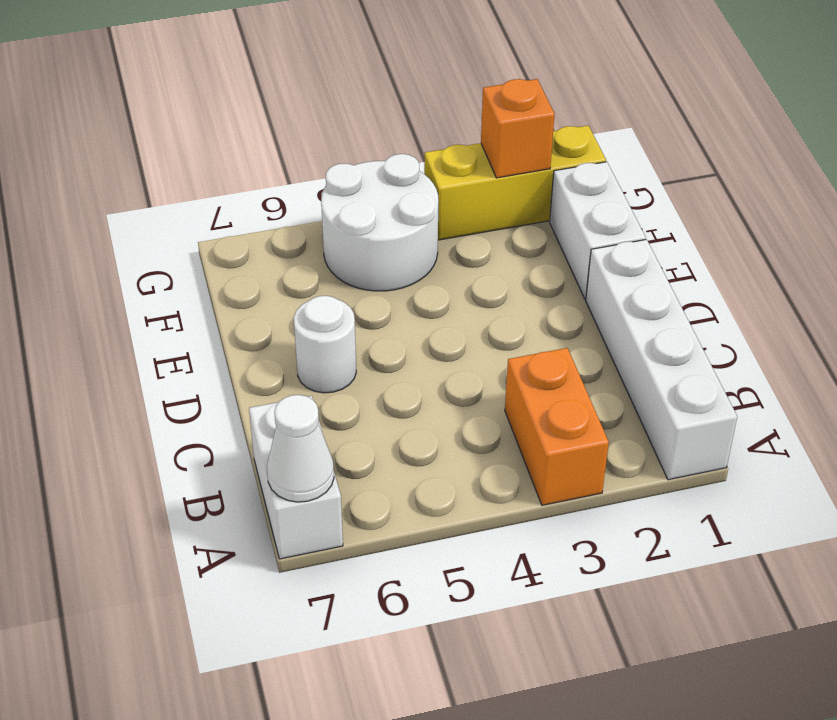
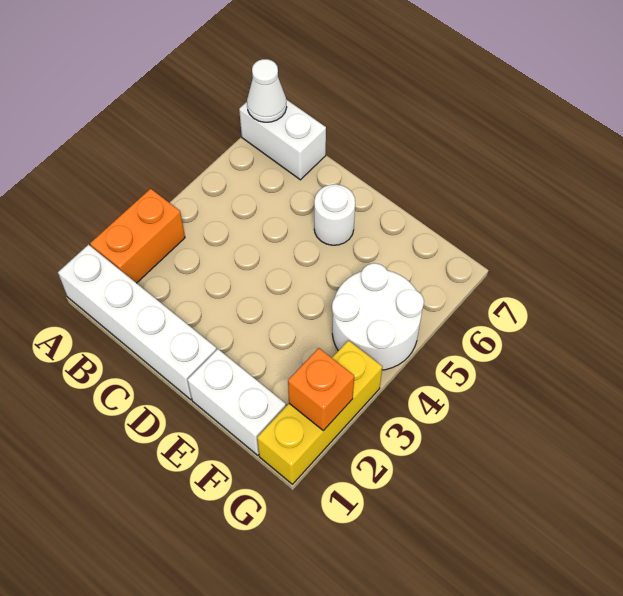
orange brick A3:B3 level 1 -> orange brick A2:A3 level 1

